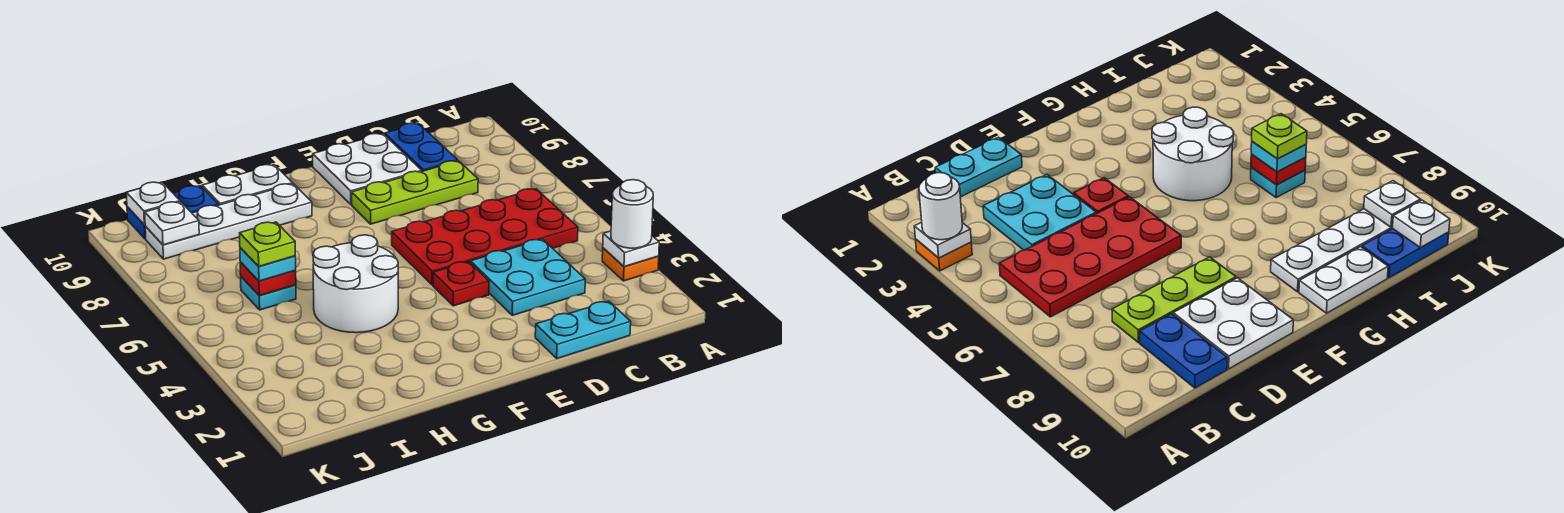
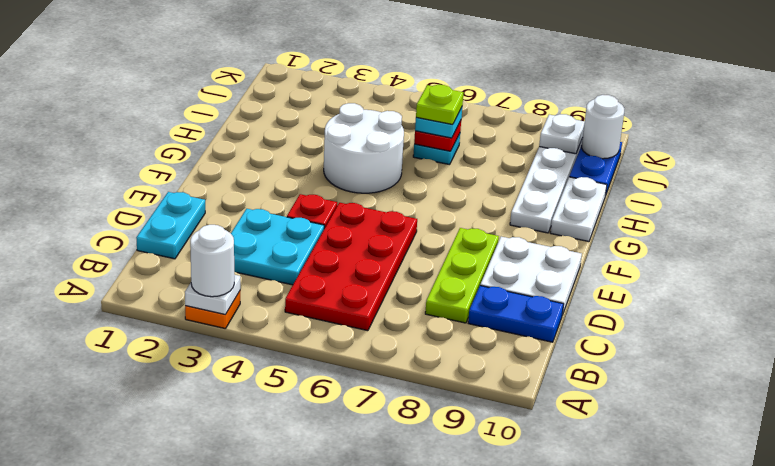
white plate J10 level 2 -> white round brick J10 level 2

